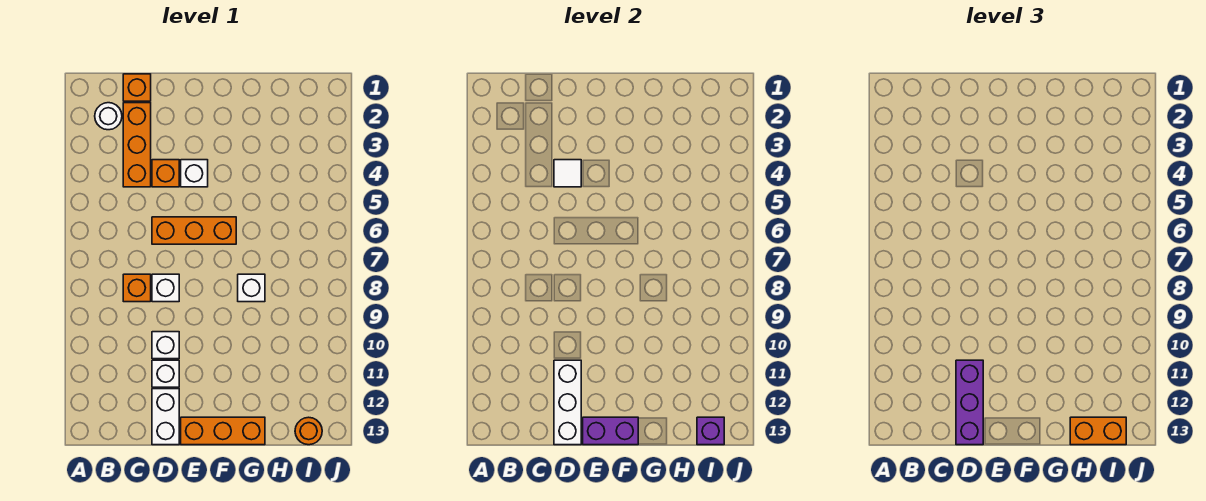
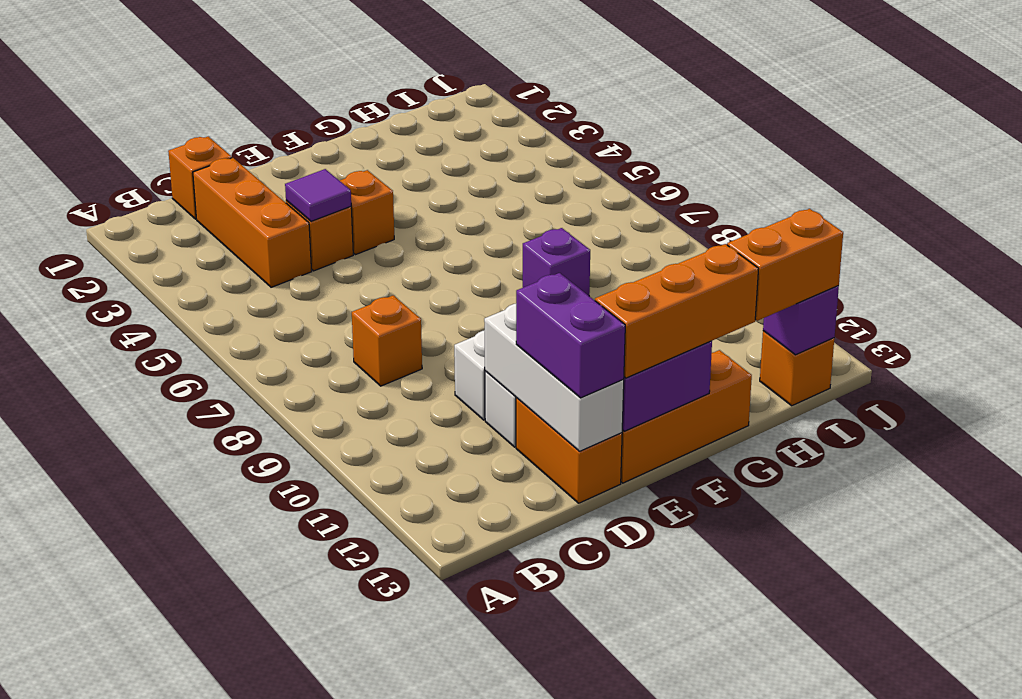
white round brick B2 level 1 -> none
white tile D4 level 2 -> purple tile D4 level 2
orange brick D6:F6 level 1 -> orange brick E13:G13 level 3
white brick D8 level 1 -> none
purple brick D11:D13 level 3 -> purple brick D12:D13 level 3
white brick D12:D13 level 1 -> orange brick D12:D13 level 1
white brick E4 level 1 -> orange brick E4 level 1
white brick G8 level 1 -> purple brick G8 level 1
orange round brick I13 level 1 -> orange brick I13 level 1

